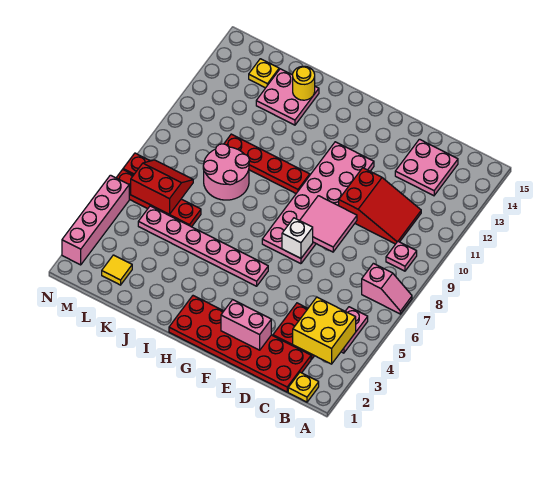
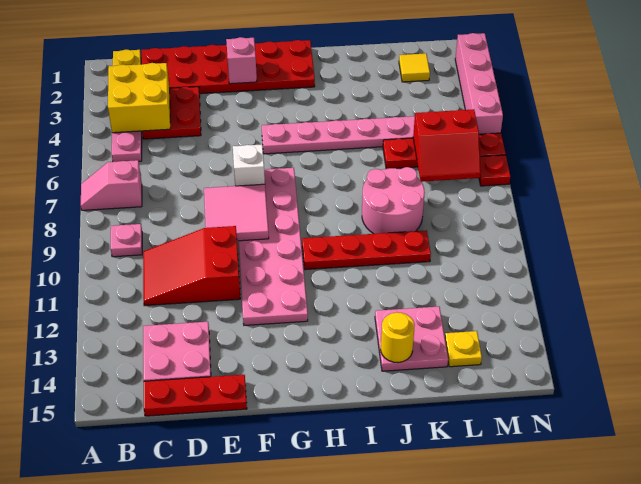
none -> red plate C15:E15 level 1
pink brick E2:F2 level 2 -> pink brick F2 level 2

